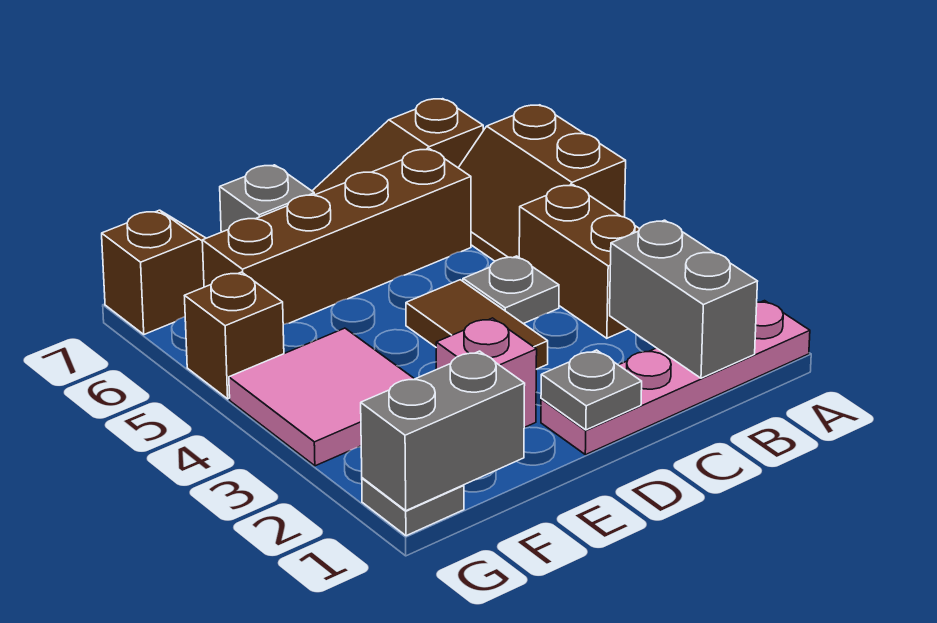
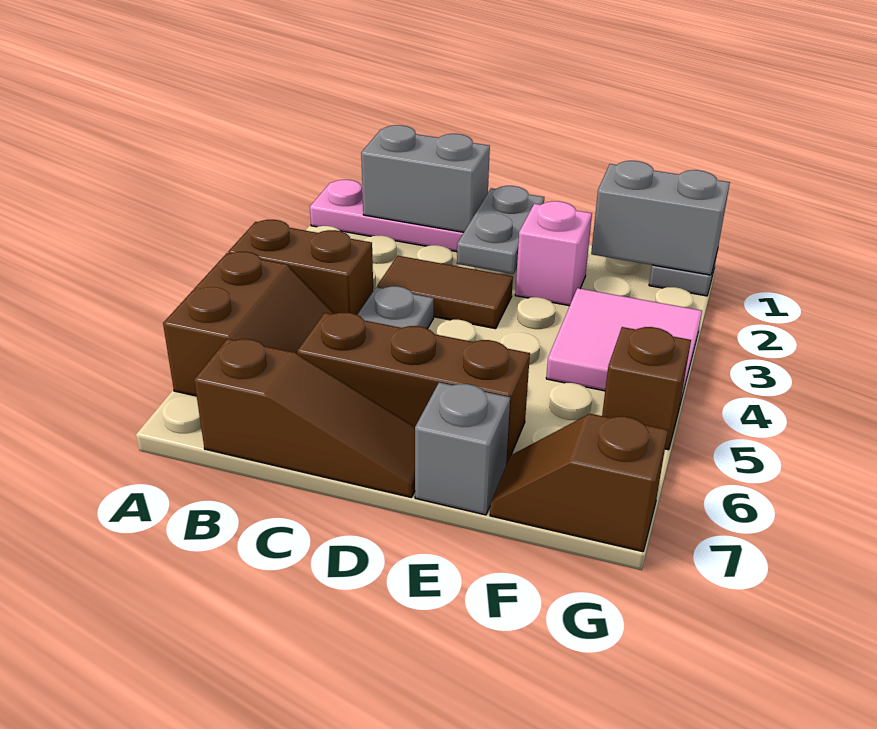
grey brick B1:B2 level 2 -> grey brick B1:C1 level 2
brown brick B3:B4 level 1 -> brown brick A4:B4 level 1
brown brick C6:F6 level 1 -> brown brick C6:E6 level 1
grey plate D1 level 2 -> grey plate D1:D2 level 2
brown tile D3:D4 level 1 -> brown tile C3:D3 level 1

